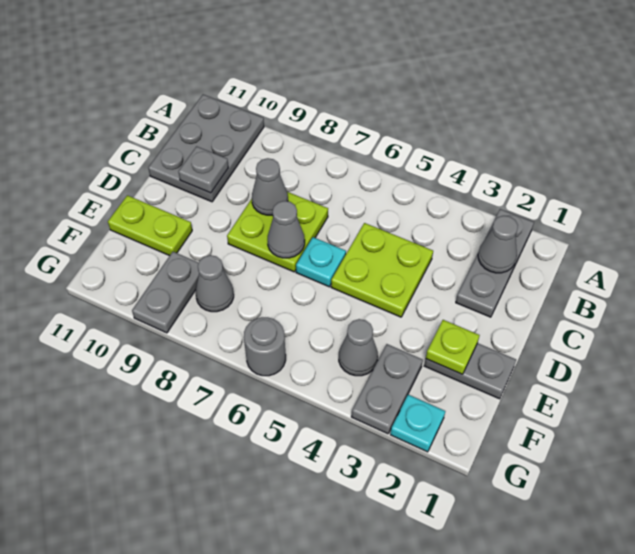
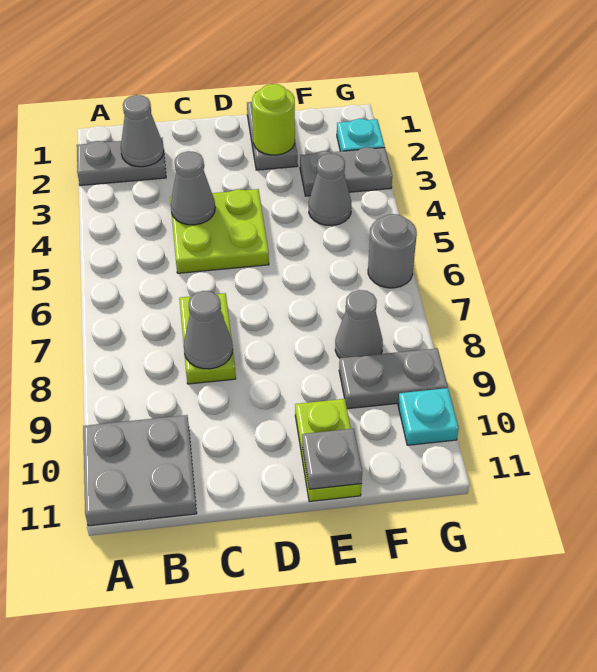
grey plate A2:C2 level 1 -> grey plate A2:B2 level 1
grey plate A10:C11 level 1 -> grey plate A10:B11 level 1
lime plate C7:D8 level 1 -> lime plate C7:C8 level 1
grey plate C10 level 2 -> grey plate E11 level 2
cyan plate D6 level 1 -> cyan plate G10 level 1
grey cone D7 level 2 -> grey cone C4 level 2
lime plate E2 level 2 -> lime round brick E2 level 2

